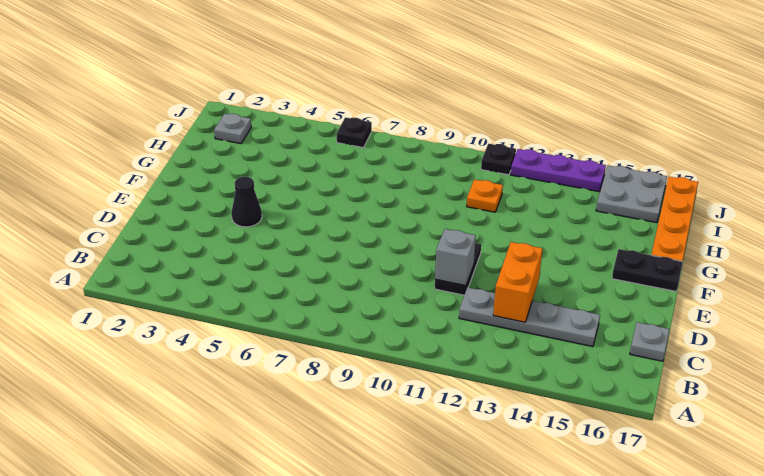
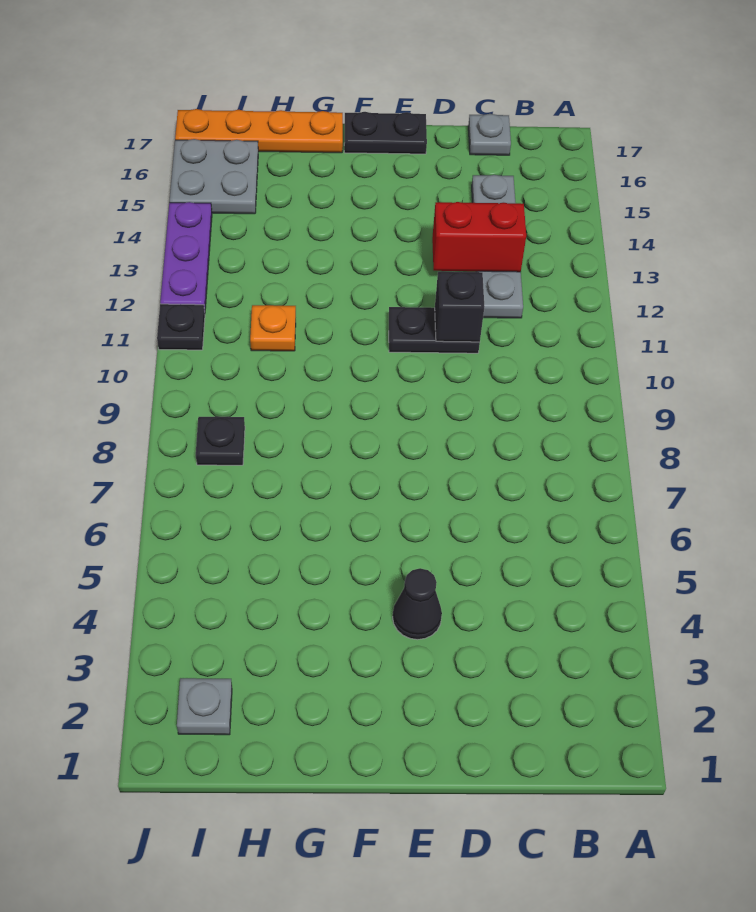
orange brick C13:D13 level 2 -> red brick C13:D13 level 2
grey brick D11 level 2 -> black brick D11 level 2
black plate F16:F17 level 1 -> black plate E17:F17 level 1
black plate J6 level 1 -> black plate I8 level 1

